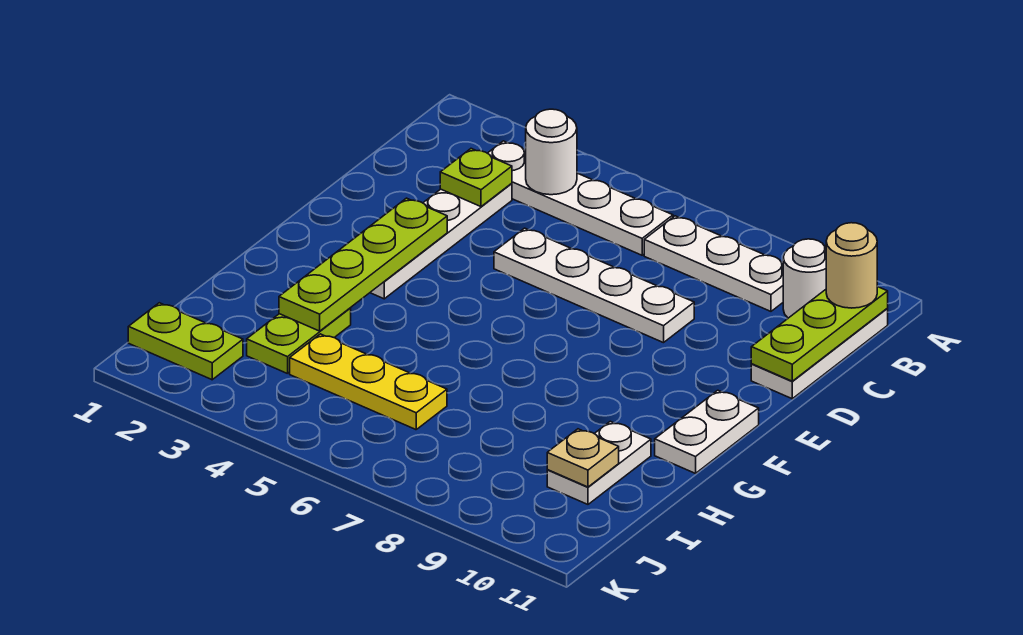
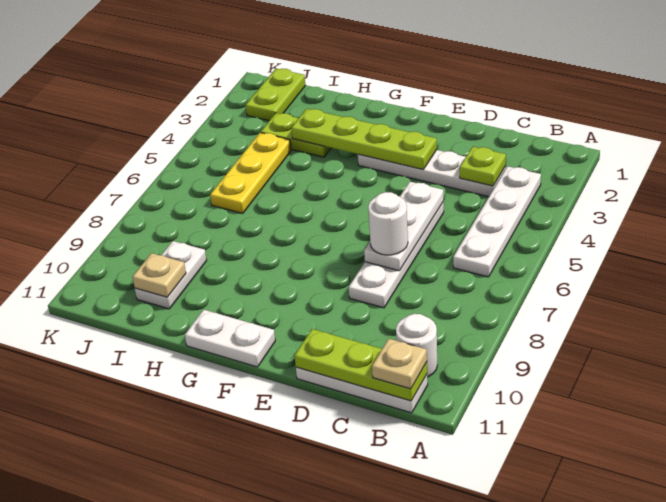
white round brick B4 level 2 -> white round brick D7 level 3
white plate B7:B9 level 1 -> white plate D5:D7 level 2
tan round brick B11 level 3 -> tan plate B11 level 3
white plate H10:I10 level 1 -> white plate I9:I10 level 1

